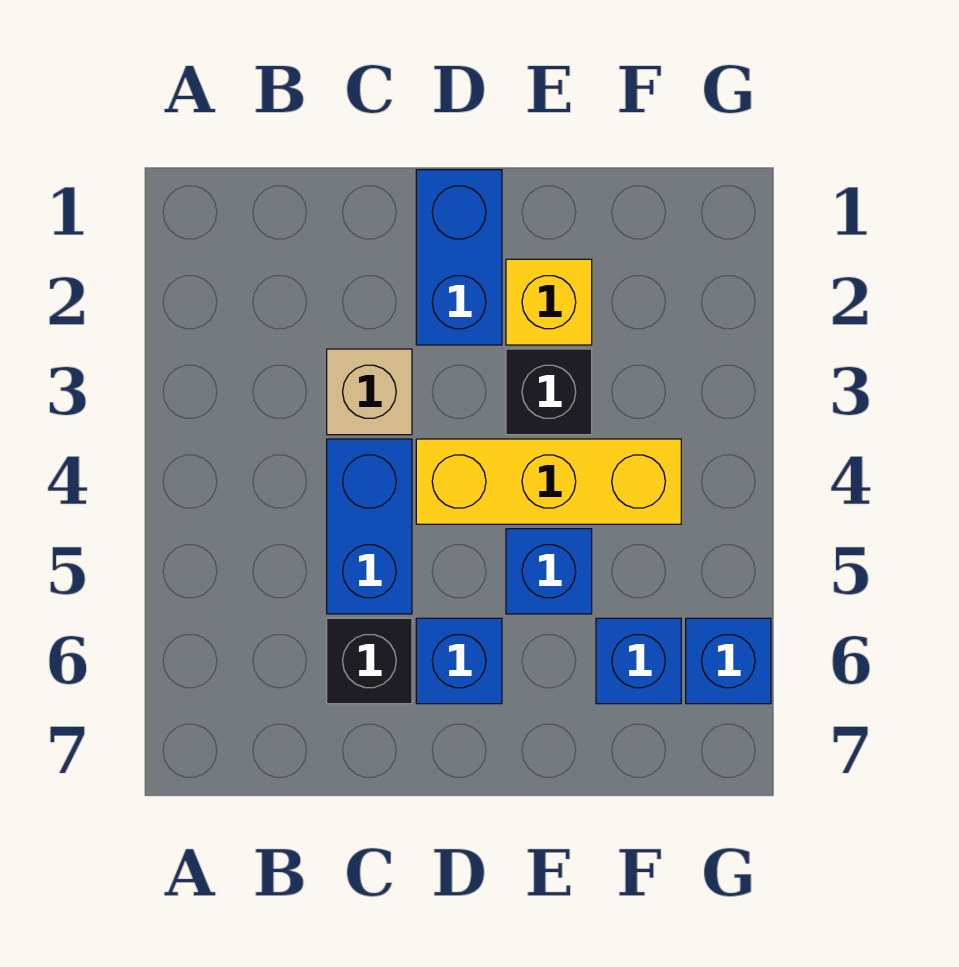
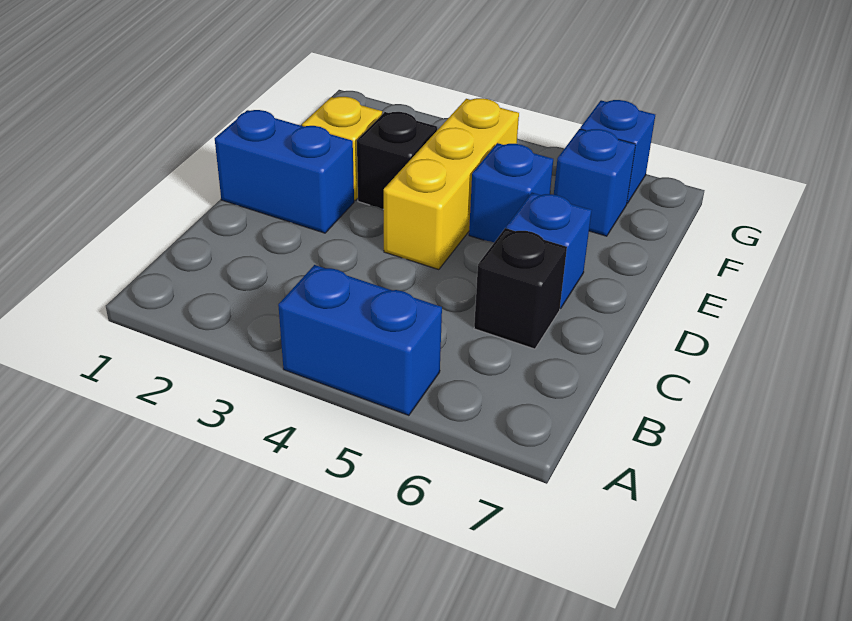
tan brick C3 level 1 -> none
blue brick C4:C5 level 1 -> blue brick A4:A5 level 1

